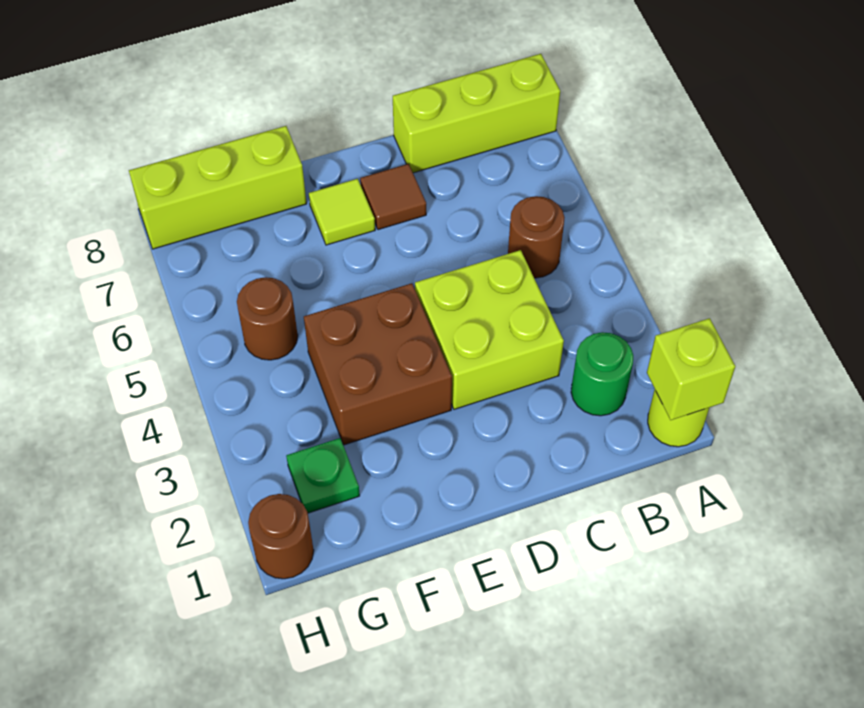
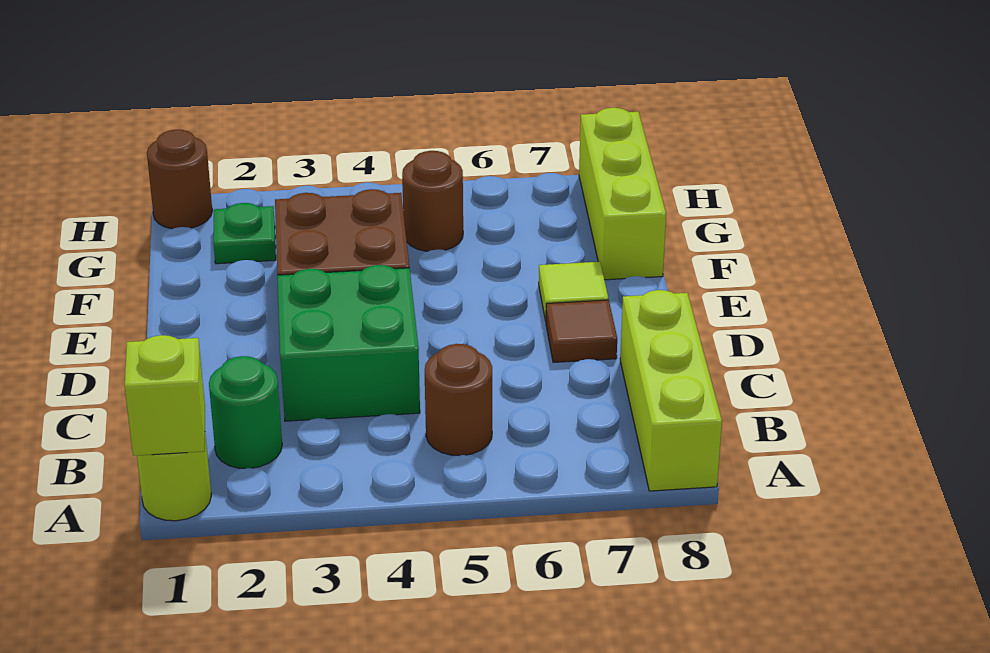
lime brick C3:D4 level 1 -> green brick C3:D4 level 1

